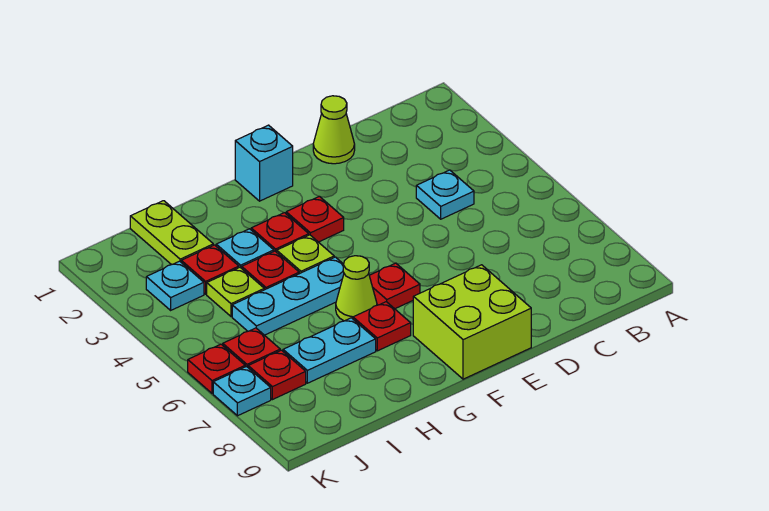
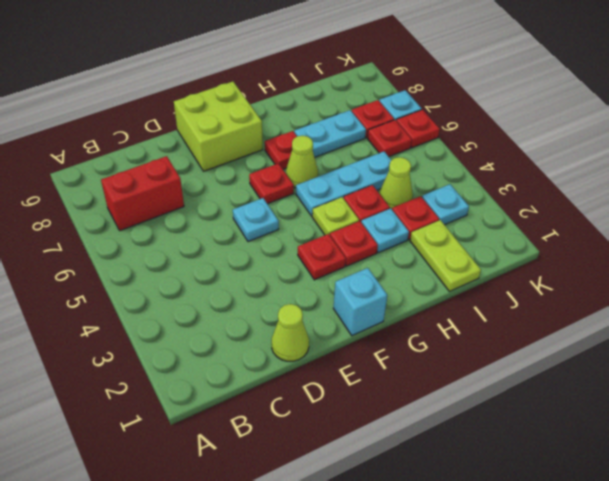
none -> red brick B7:C7 level 1
cyan plate C4 level 1 -> cyan plate E5 level 1
lime plate I4 level 1 -> lime cone I4 level 1

